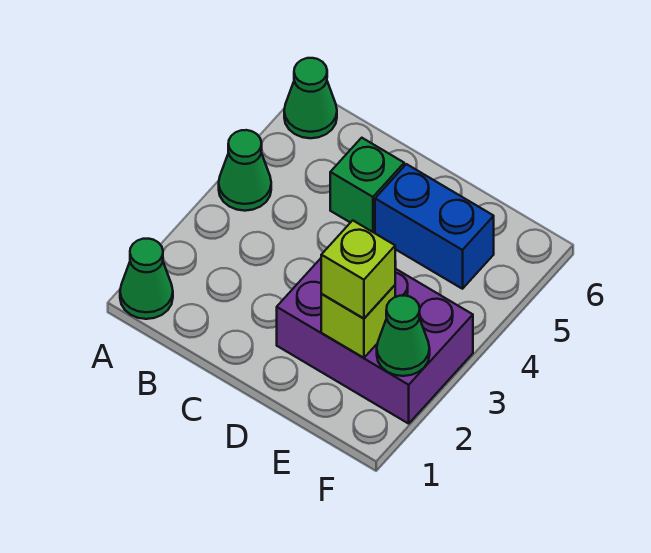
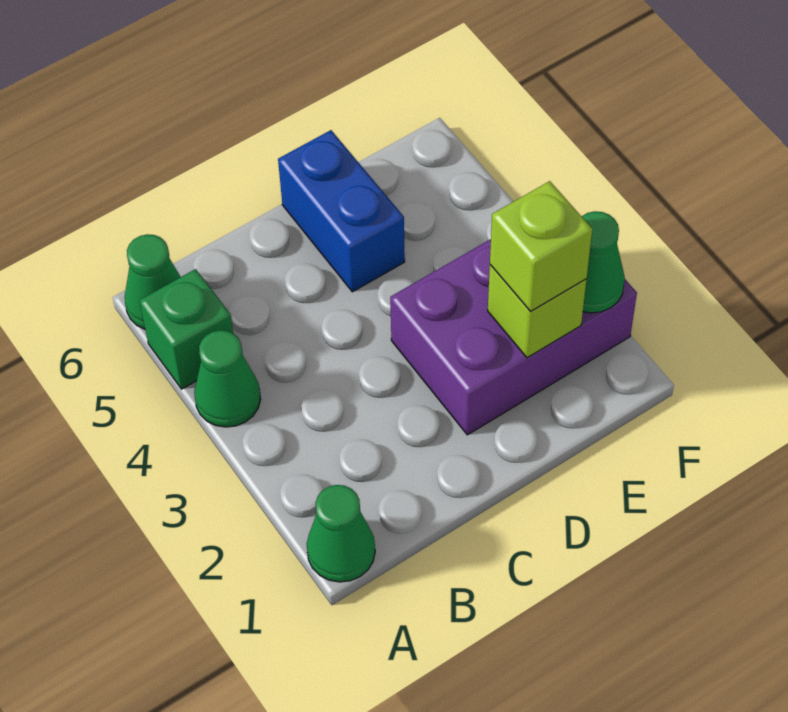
green brick C5 level 1 -> green brick A5 level 1
blue brick D5:E5 level 1 -> blue brick D5:D6 level 1

